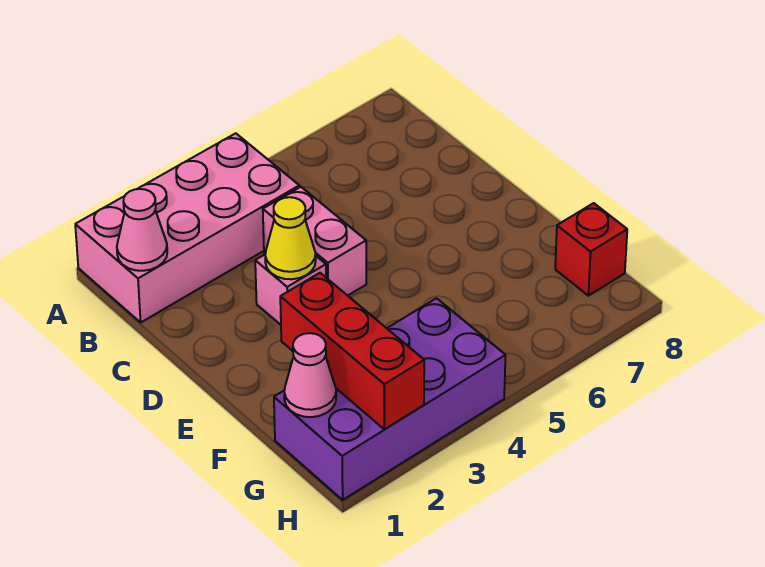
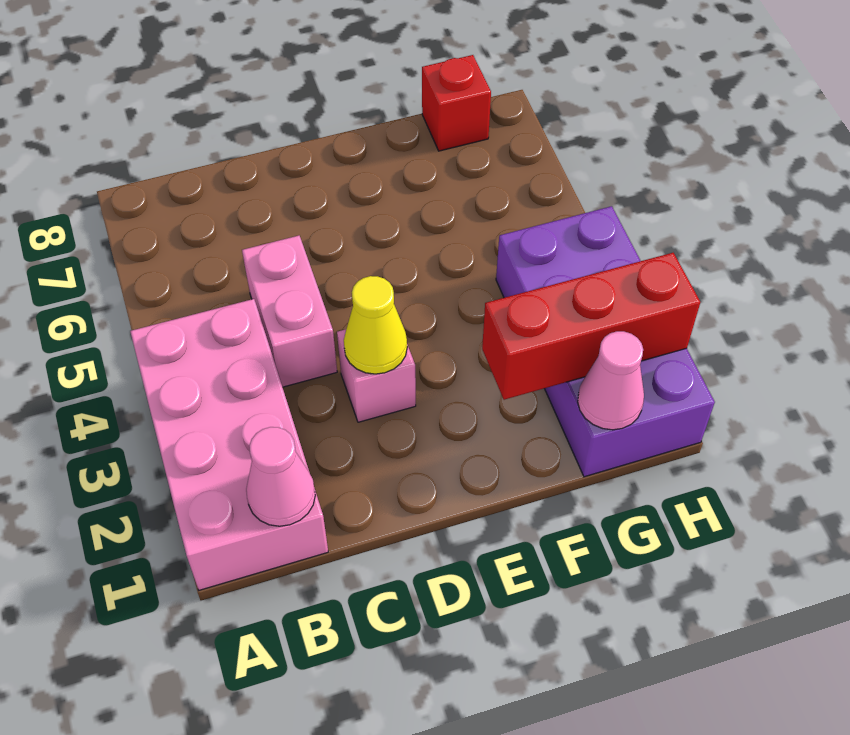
pink brick C4:D4 level 1 -> pink brick C4:C5 level 1

